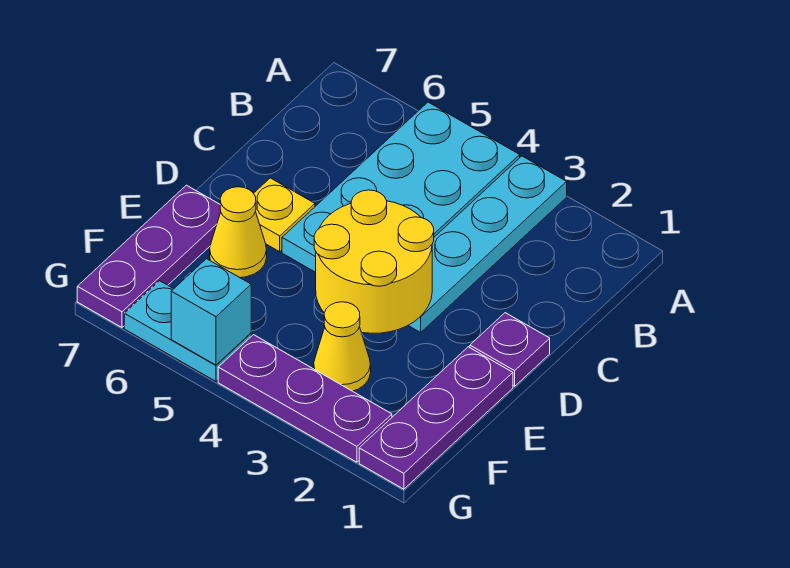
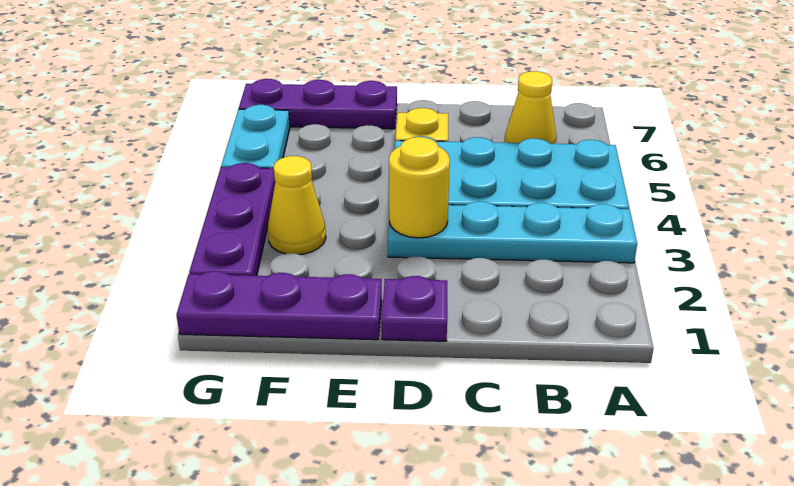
yellow round brick D3:E4 level 2 -> yellow round brick D3 level 2
yellow cone E6 level 1 -> yellow cone B6 level 1
cyan brick G5 level 2 -> none

